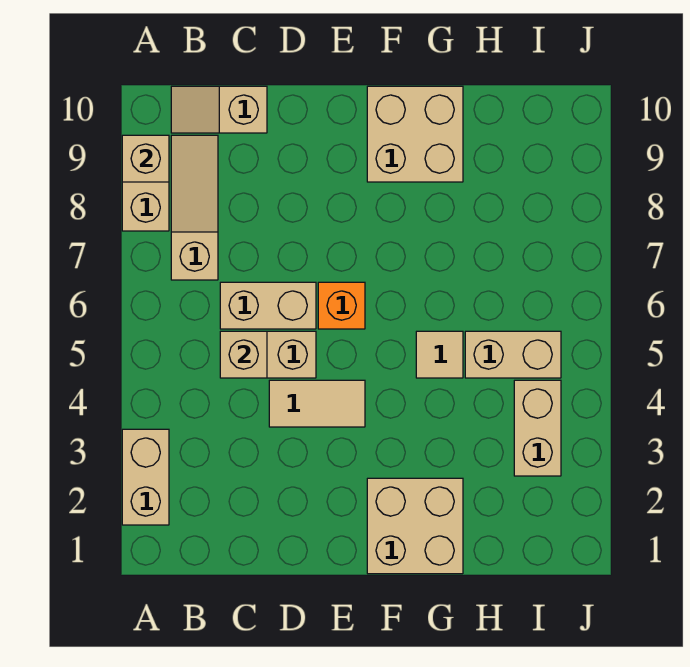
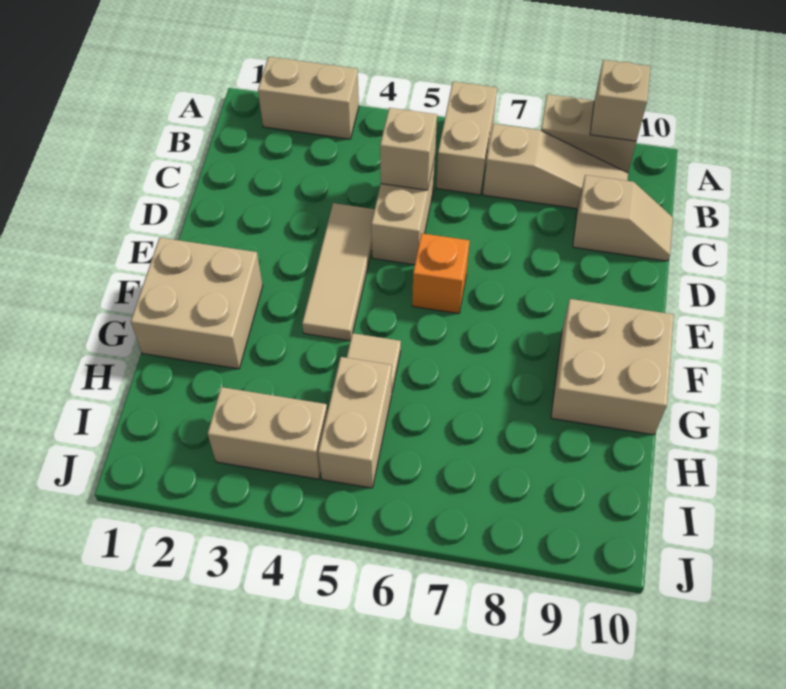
tan slope B10:C10 level 1 top C -> tan slope C9:C10 level 1 top 9
tan brick C6:D6 level 1 -> tan brick A6:B6 level 1
tan tile D4:E4 level 1 -> tan tile D4:F4 level 1

